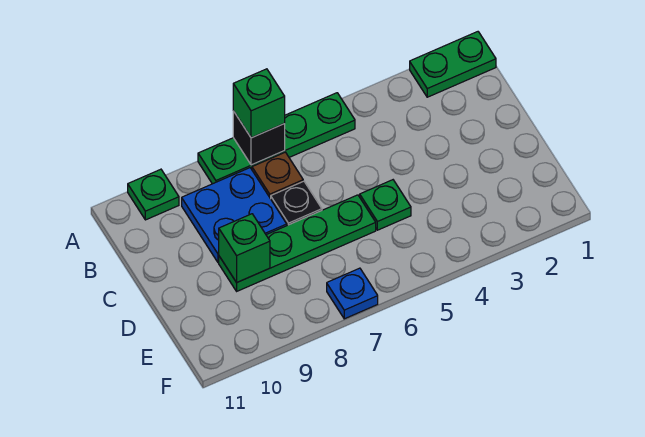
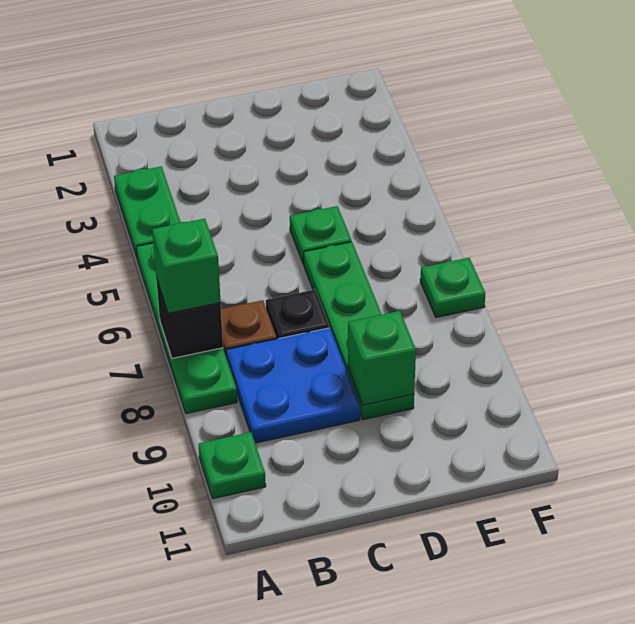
green plate A1:A2 level 1 -> green plate A3:A4 level 1
blue plate F7 level 1 -> green plate F7 level 1

